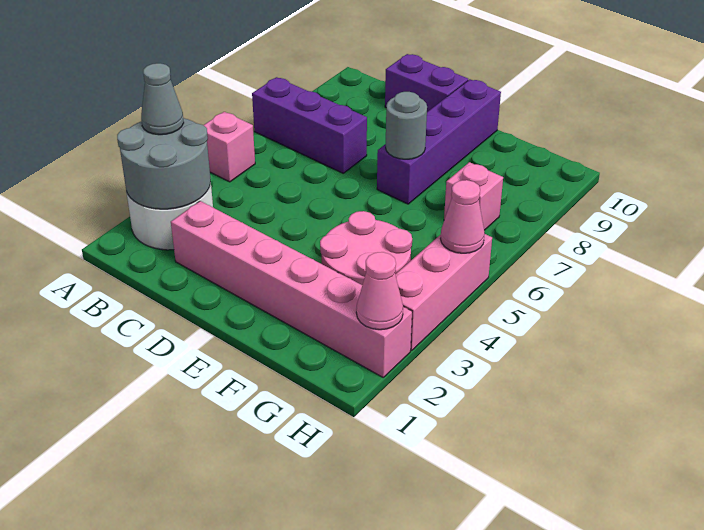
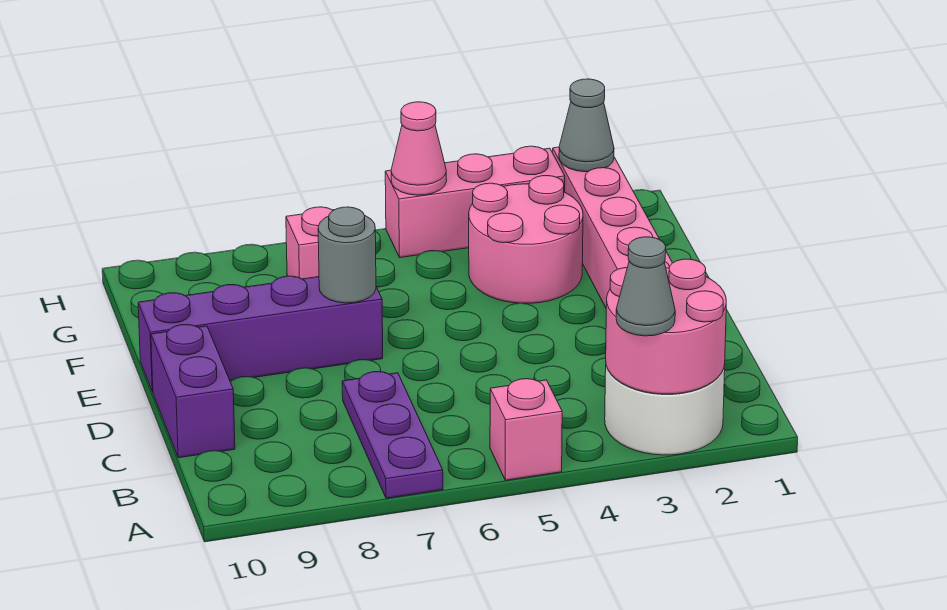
grey round brick A2:B3 level 2 -> pink round brick A2:B3 level 2
purple brick A7:C7 level 1 -> purple plate A7:C7 level 1
pink cone H2 level 2 -> grey cone H2 level 2

